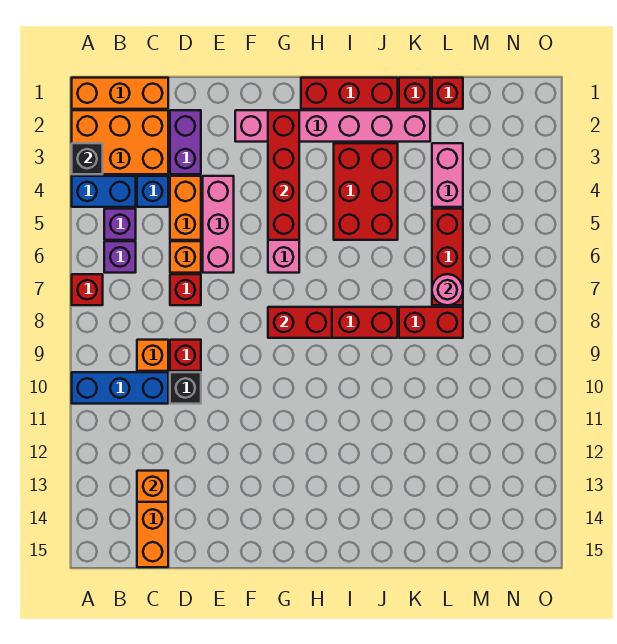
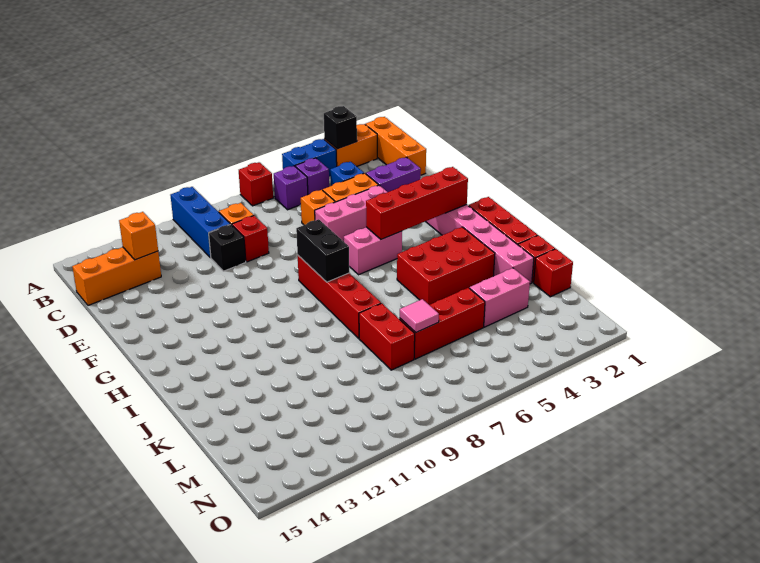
orange brick A2:C3 level 1 -> orange brick A2:A3 level 1
blue brick A4:B4 level 1 -> blue brick A4:A5 level 1
red brick D7 level 1 -> none
red brick G8:H8 level 2 -> black brick G8:H8 level 2
pink round brick L7 level 2 -> pink tile L7 level 2

